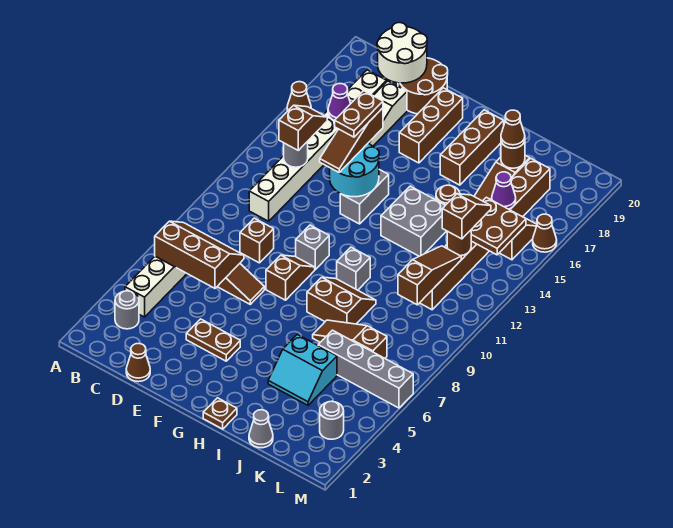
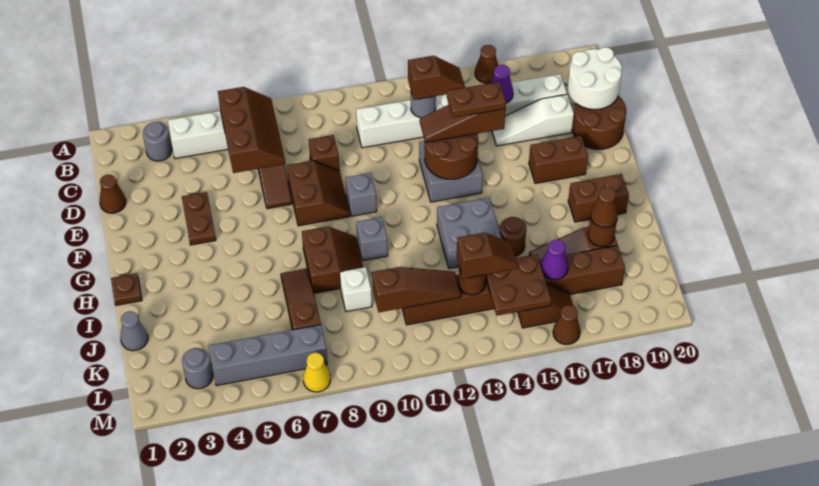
cyan round brick E13:F14 level 2 -> brown round brick E13:F14 level 2
brown slope F8:F9 level 1 top 8 -> brown slope E8:F9 level 1 top 8
grey brick F13:F14 level 1 -> grey brick E13:F14 level 1
brown brick F17:F19 level 1 -> brown brick F17:F18 level 1
brown brick H17:H19 level 1 -> brown brick H18:H19 level 1
cyan slope I4:J5 level 1 top 5 -> none
grey brick J6:M6 level 1 -> grey brick L4:L7 level 1
none -> white brick J9 level 1
none -> yellow cone M7 level 1

